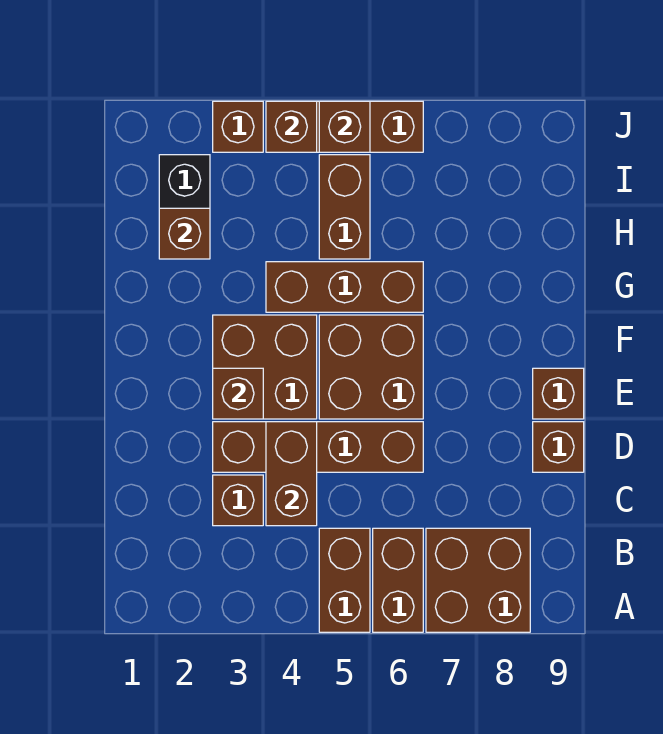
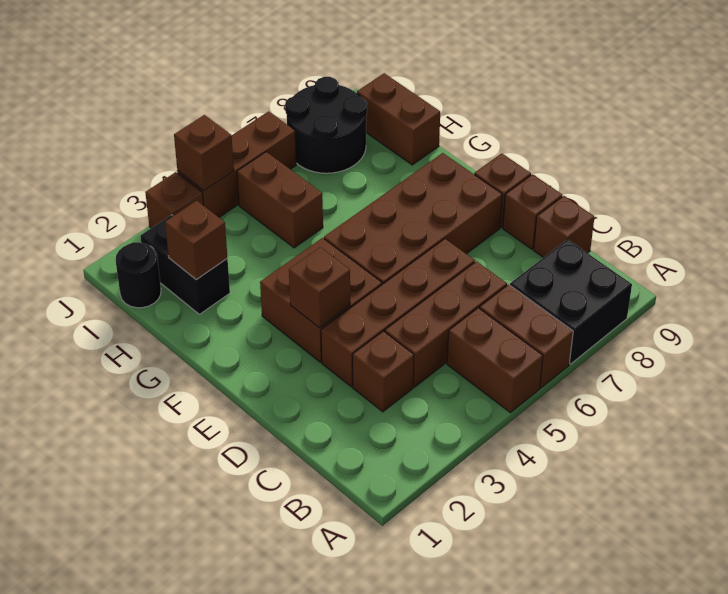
brown brick A7:B8 level 1 -> black brick A7:B8 level 1
brown brick C4:D4 level 2 -> brown brick H9:I9 level 1
brown brick E5:F6 level 1 -> brown brick E5:F8 level 1
brown brick G4:G6 level 1 -> brown brick C4:C6 level 1
none -> black round brick I1 level 1
none -> black round brick I7:J8 level 1
brown brick J5 level 2 -> brown brick C9 level 1

